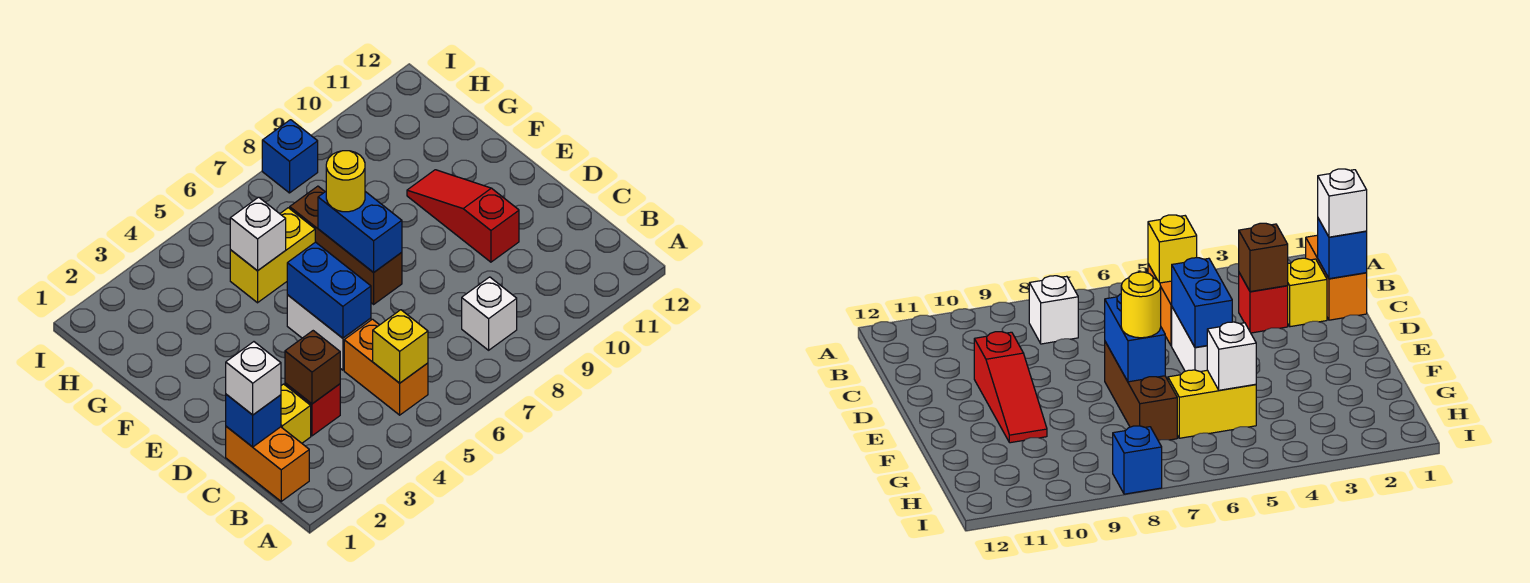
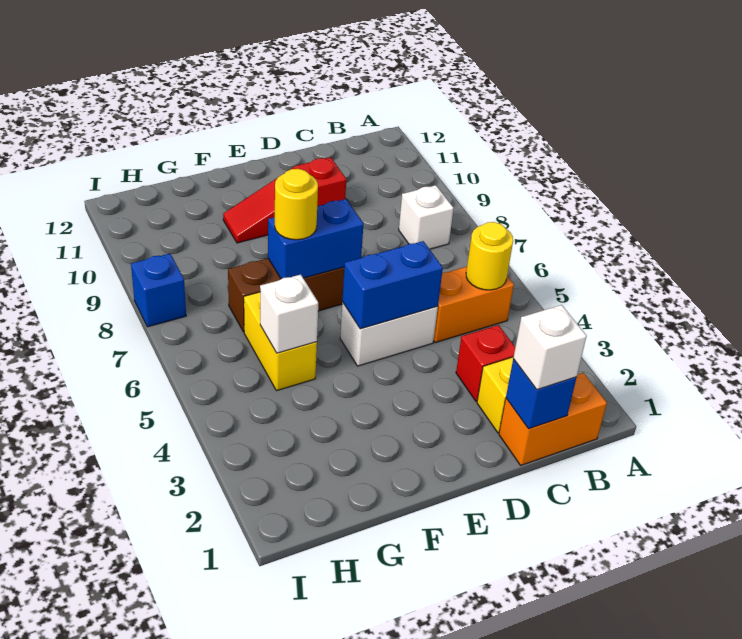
yellow brick B5 level 2 -> yellow round brick B5 level 2
brown brick C3 level 2 -> none

